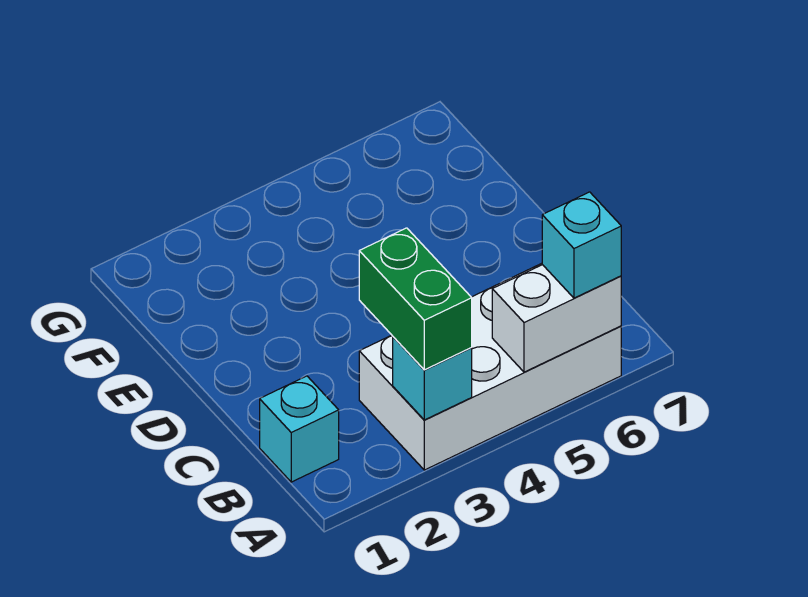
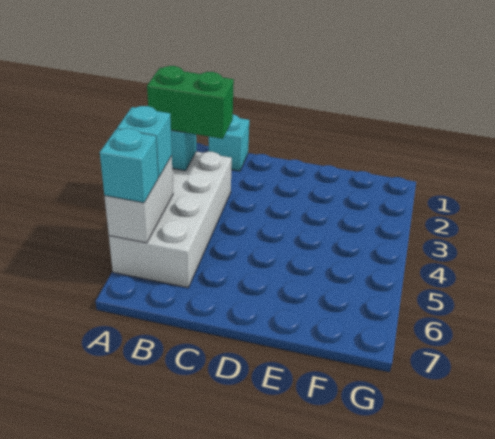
none -> cyan brick A5 level 3

